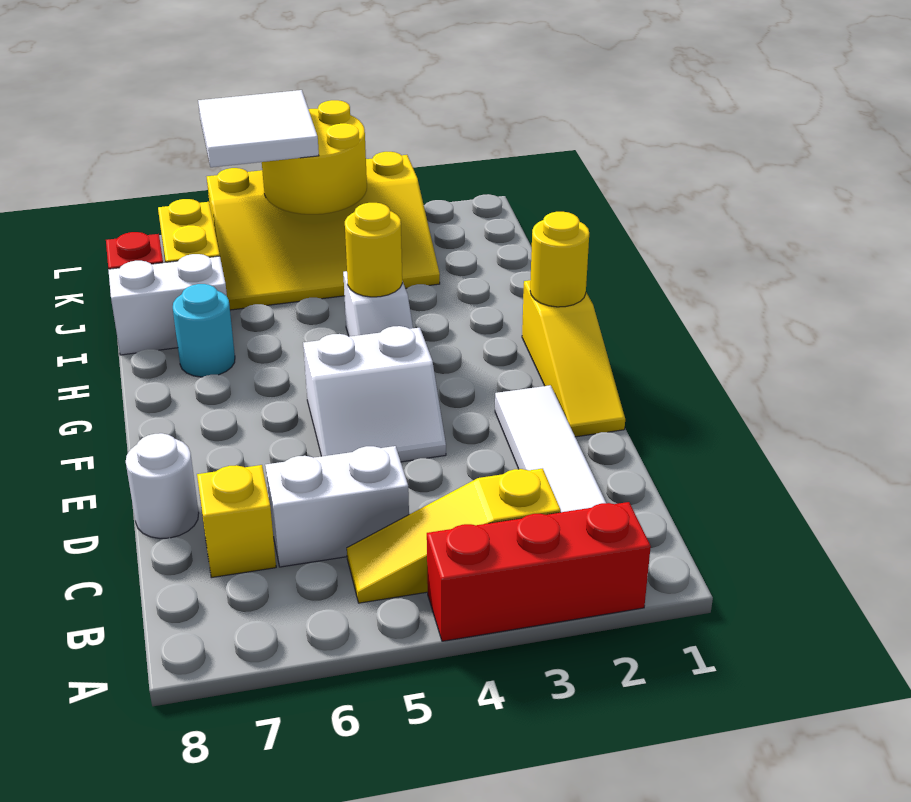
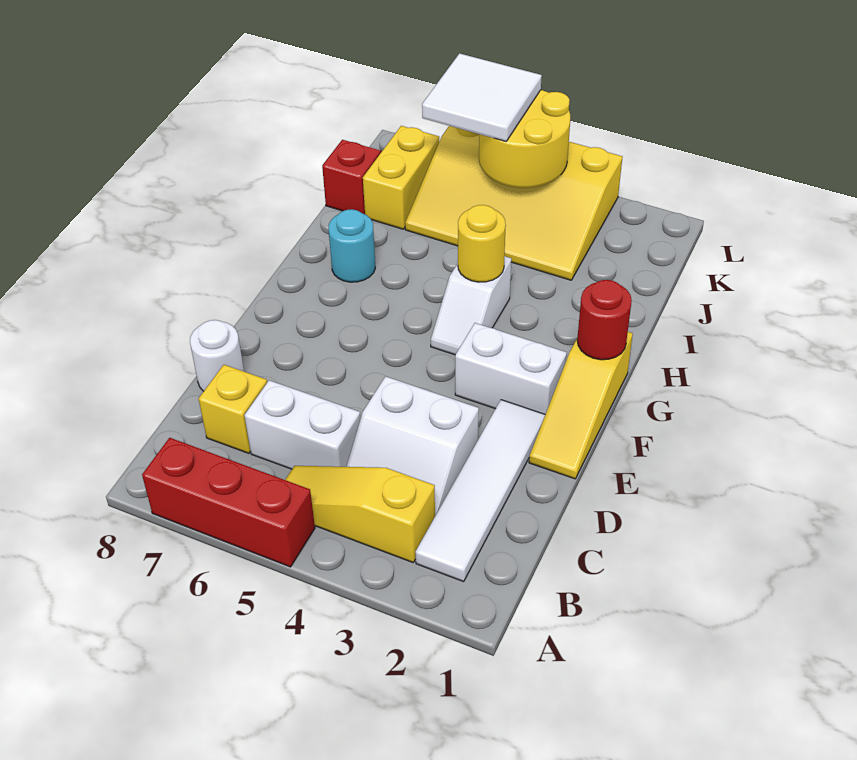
red brick A2:A4 level 1 -> red brick A5:A7 level 1
white slope E4:F5 level 1 top F -> white slope C3:D4 level 1 top D
yellow round brick G1 level 2 -> red round brick G1 level 2
white brick I7:I8 level 1 -> white brick F2:F3 level 1

